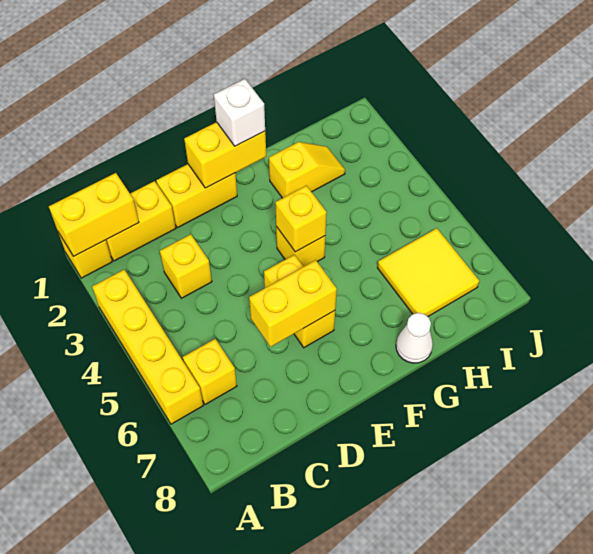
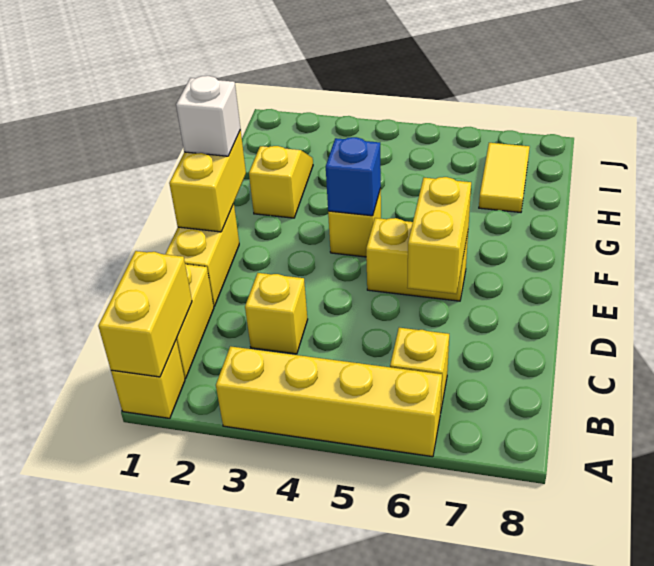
yellow brick F4 level 2 -> blue brick F4 level 2
white cone G8 level 1 -> none
yellow tile H6:I7 level 1 -> yellow tile H7:I7 level 1

